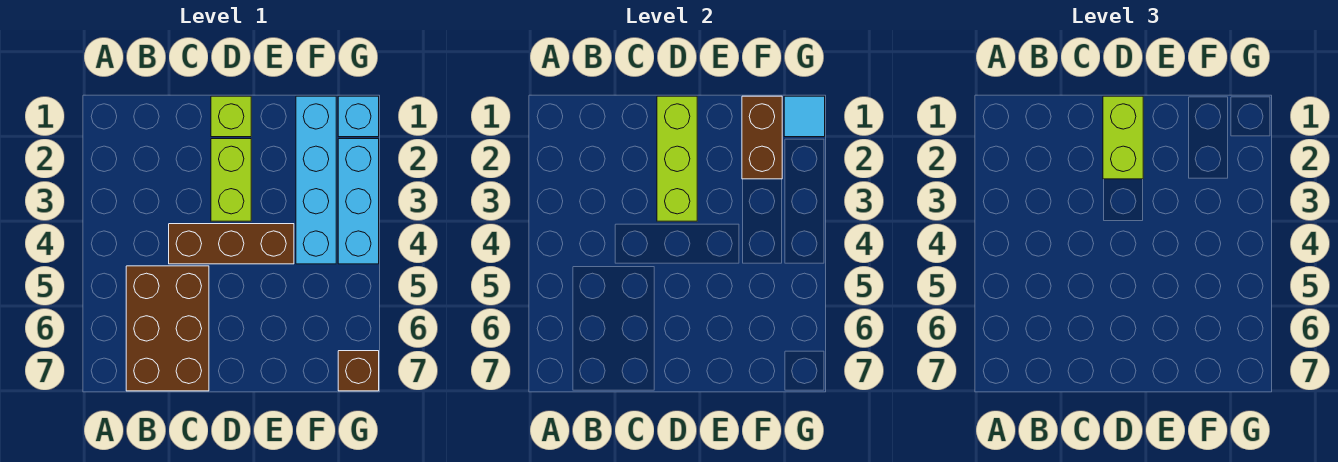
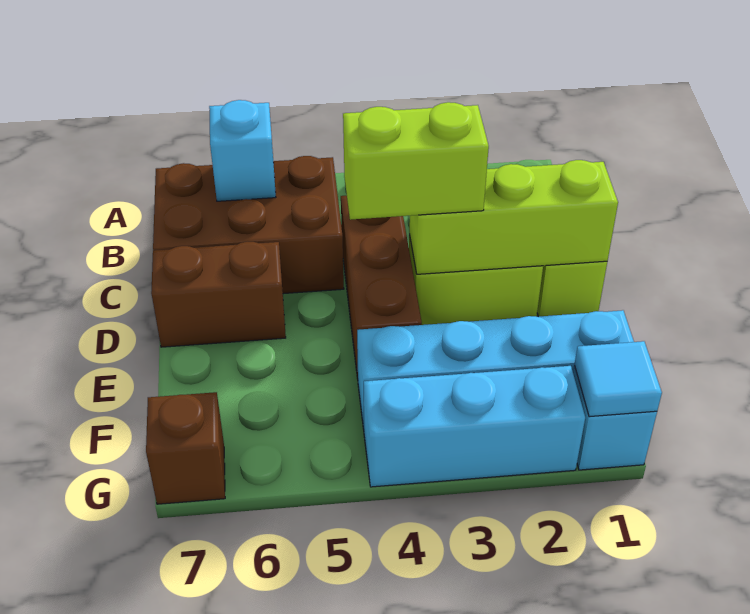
none -> cyan brick B6 level 2
lime brick D1:D2 level 3 -> lime brick D3:D4 level 3
brown brick F1:F2 level 2 -> brown brick D6:D7 level 1

